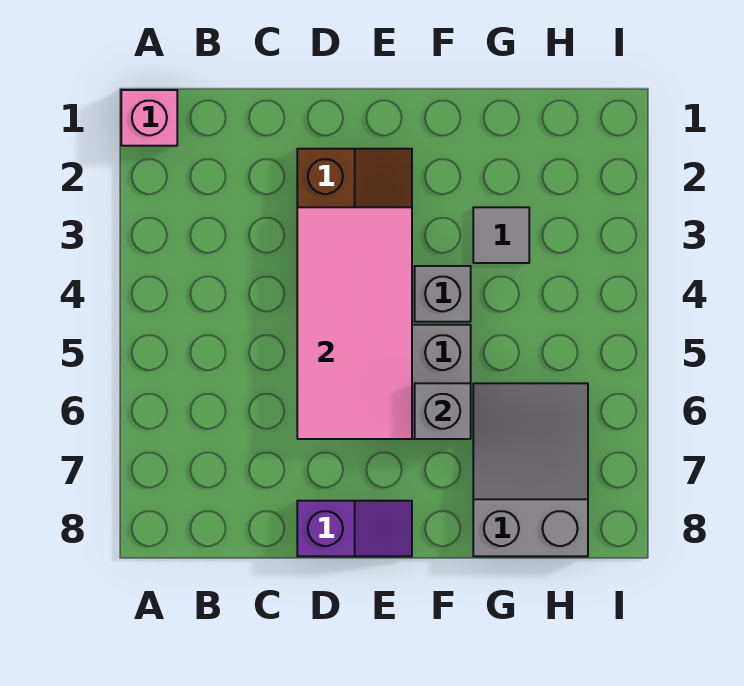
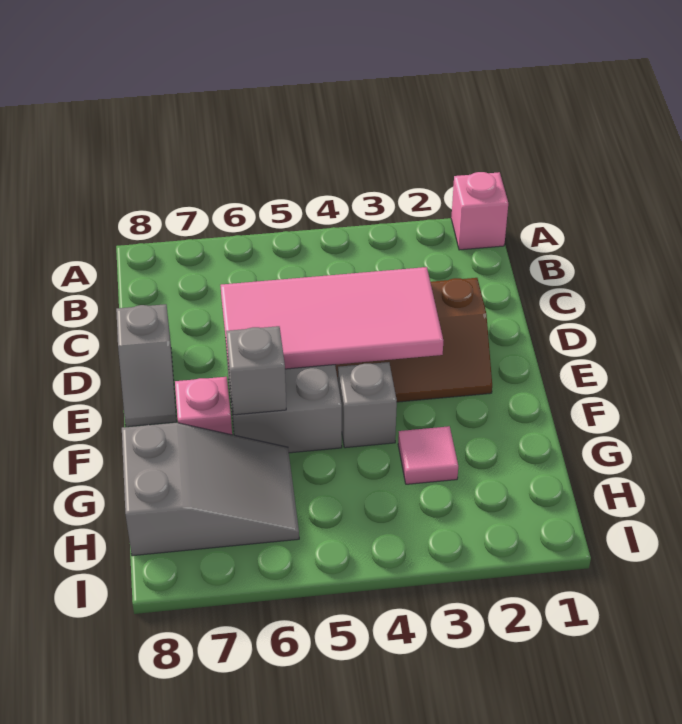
purple slope D8:E8 level 1 top D -> grey slope D8:E8 level 1 top D
none -> pink brick F7 level 1
grey tile G3 level 1 -> pink tile G3 level 1

